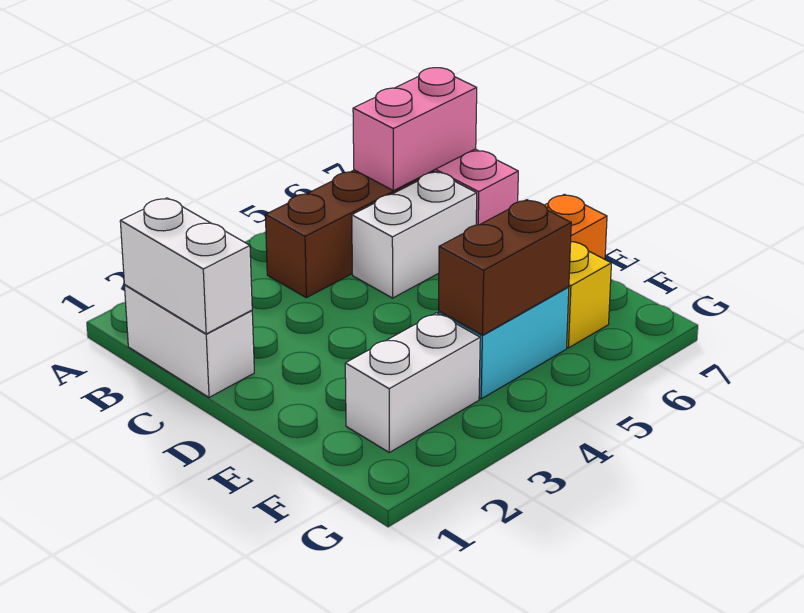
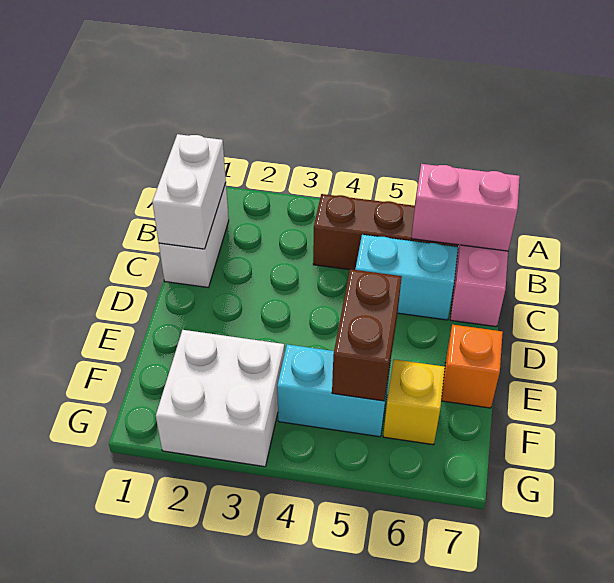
white brick C5:C6 level 1 -> cyan brick C5:C6 level 1
white brick F2:F3 level 1 -> white brick F2:G3 level 1
brown brick F4:F5 level 2 -> brown brick E5:F5 level 2

